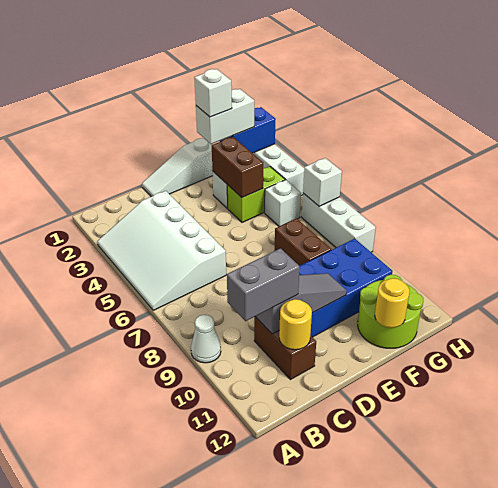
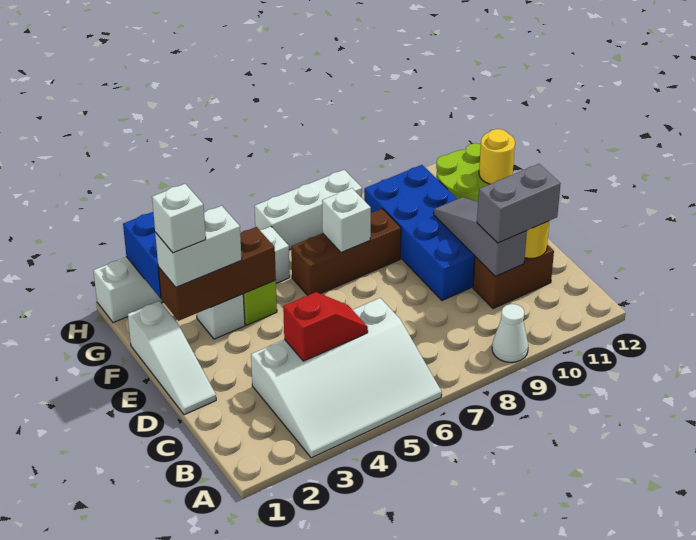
grey brick B10:C10 level 3 -> grey brick C10:C11 level 3
none -> red slope C4:C5 level 2 top 4
white brick F2:G2 level 3 -> white brick F2:F3 level 3
brown brick F3:F4 level 2 -> brown brick F2:F4 level 2
brown brick F7:F8 level 1 -> brown brick F6:F8 level 1
white brick H6 level 2 -> white brick F7 level 2

